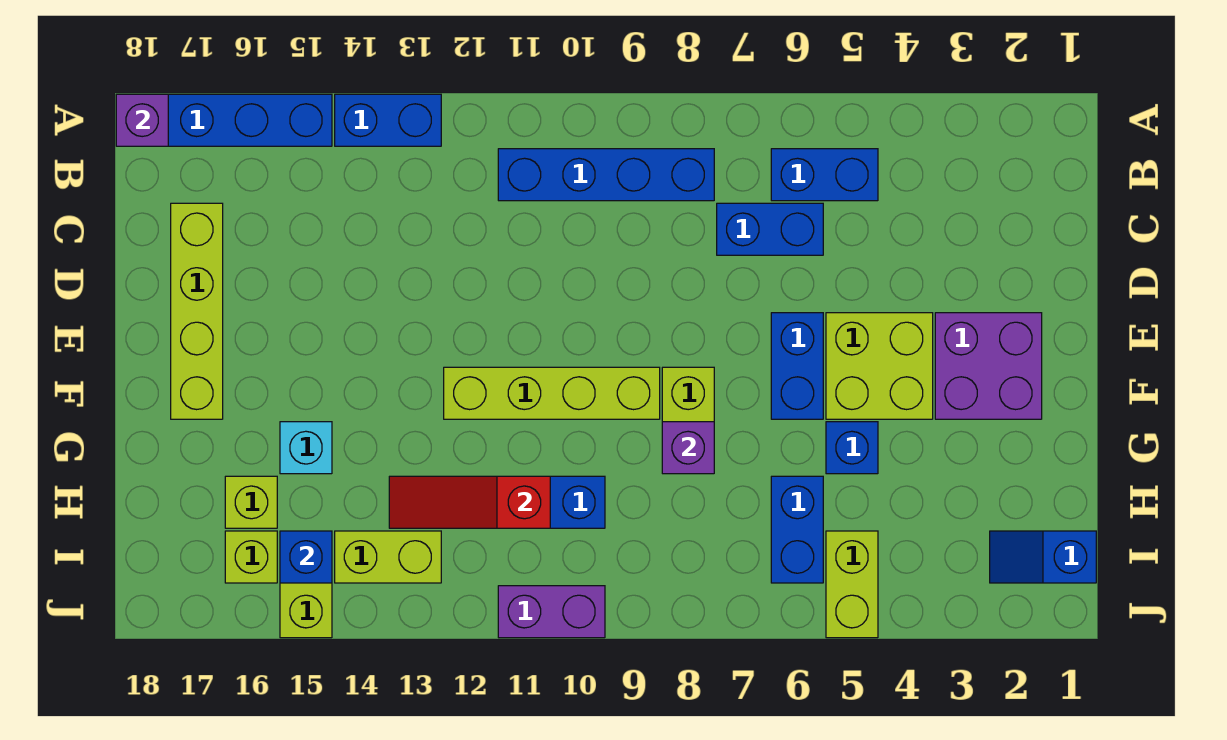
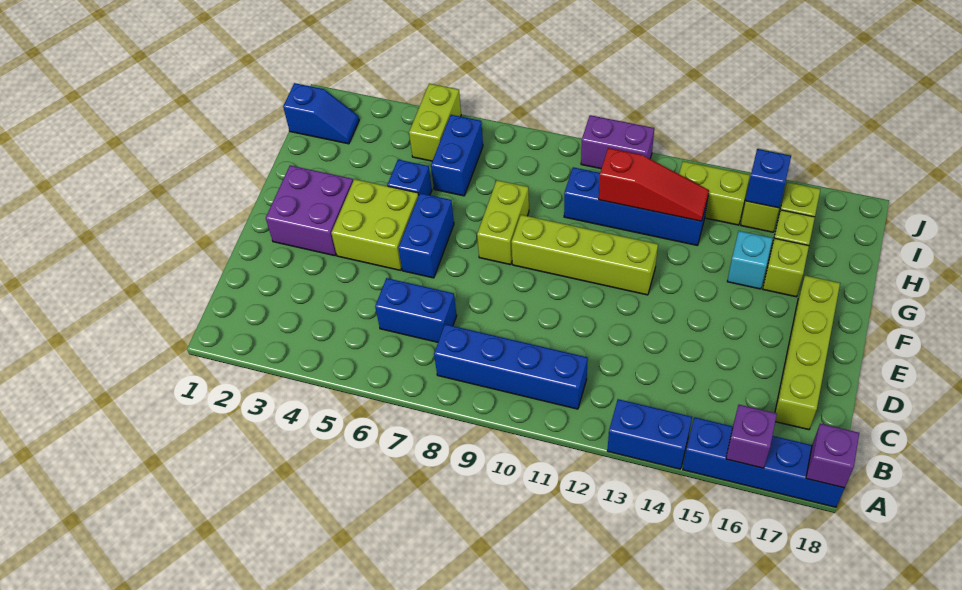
blue brick B5:B6 level 1 -> none
purple brick G8 level 2 -> purple brick A16 level 2
none -> lime brick G16 level 1

